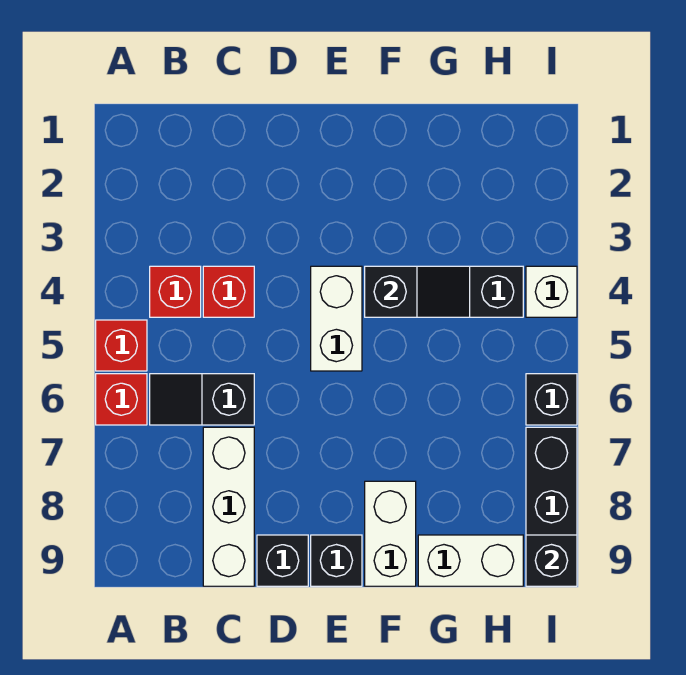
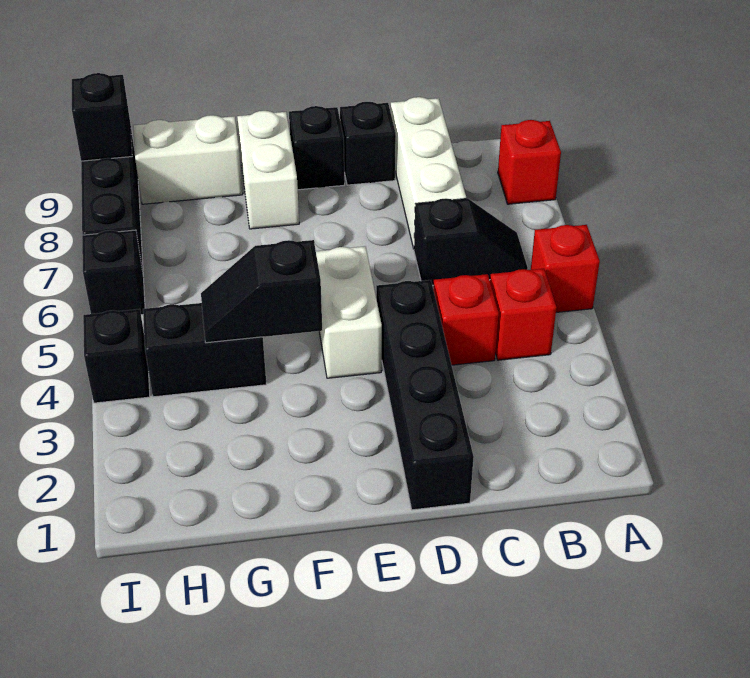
red brick A6 level 1 -> red brick A8 level 1
none -> black brick D1:D4 level 1
white brick I4 level 1 -> black brick I4 level 1

